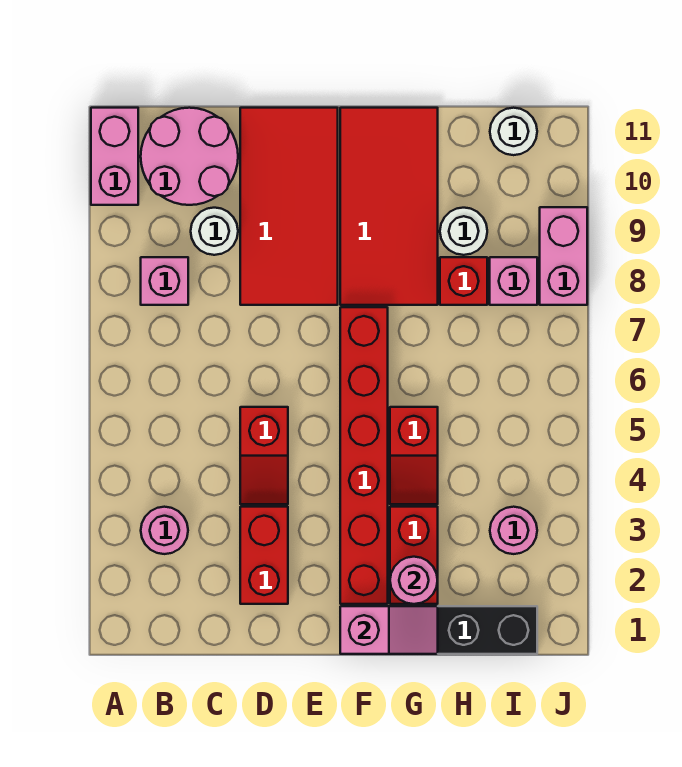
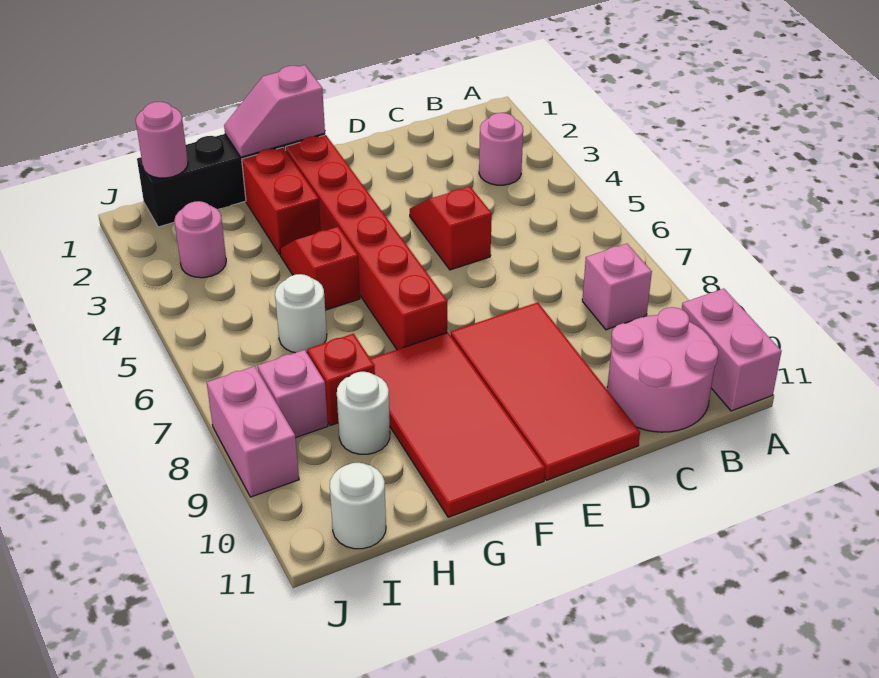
white round brick C9 level 1 -> white round brick H6 level 1
red brick D2:D3 level 1 -> none
pink round brick G2 level 2 -> pink round brick I1 level 2

